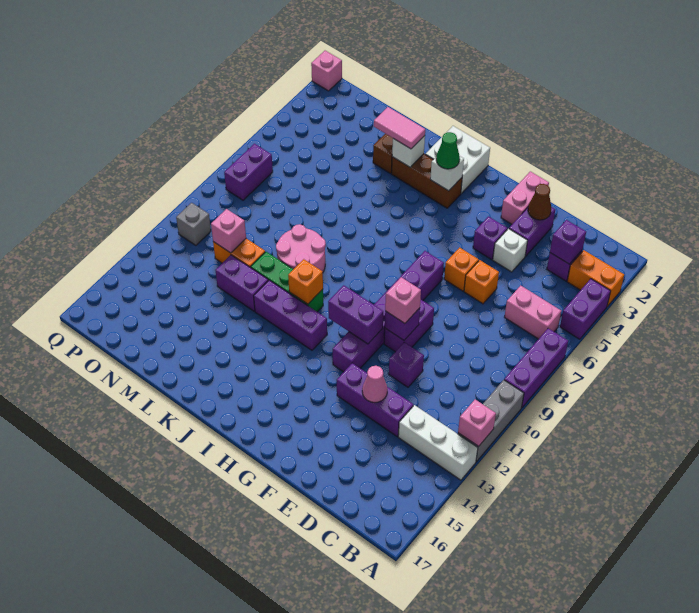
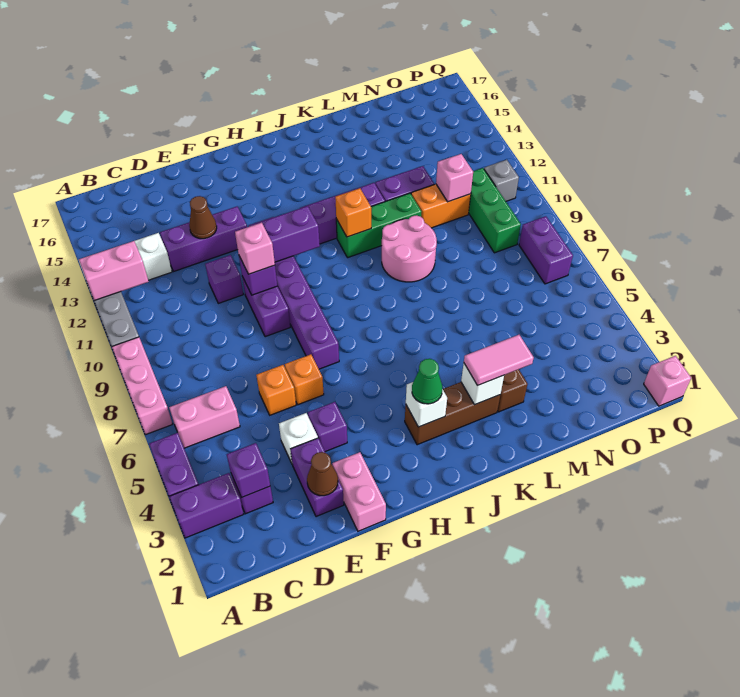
orange brick A3:B3 level 1 -> purple brick A3:B3 level 1
purple brick A7:A9 level 1 -> pink brick A7:A9 level 1
pink brick A12 level 2 -> pink brick A12:B12 level 2
pink cone E13 level 2 -> brown cone E13 level 2
white brick I1:J2 level 1 -> none
none -> green brick O9:O11 level 1

